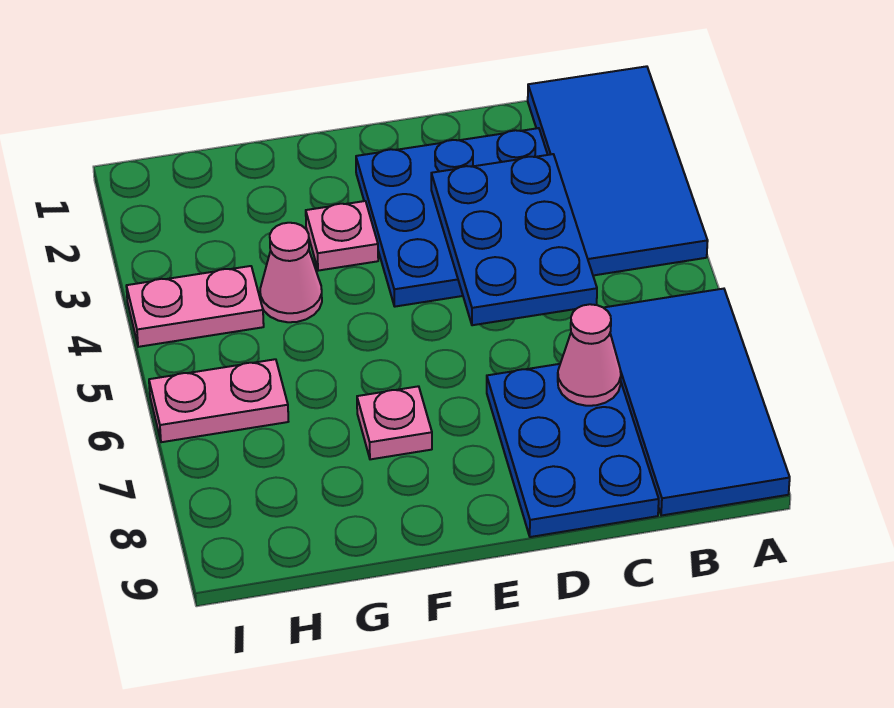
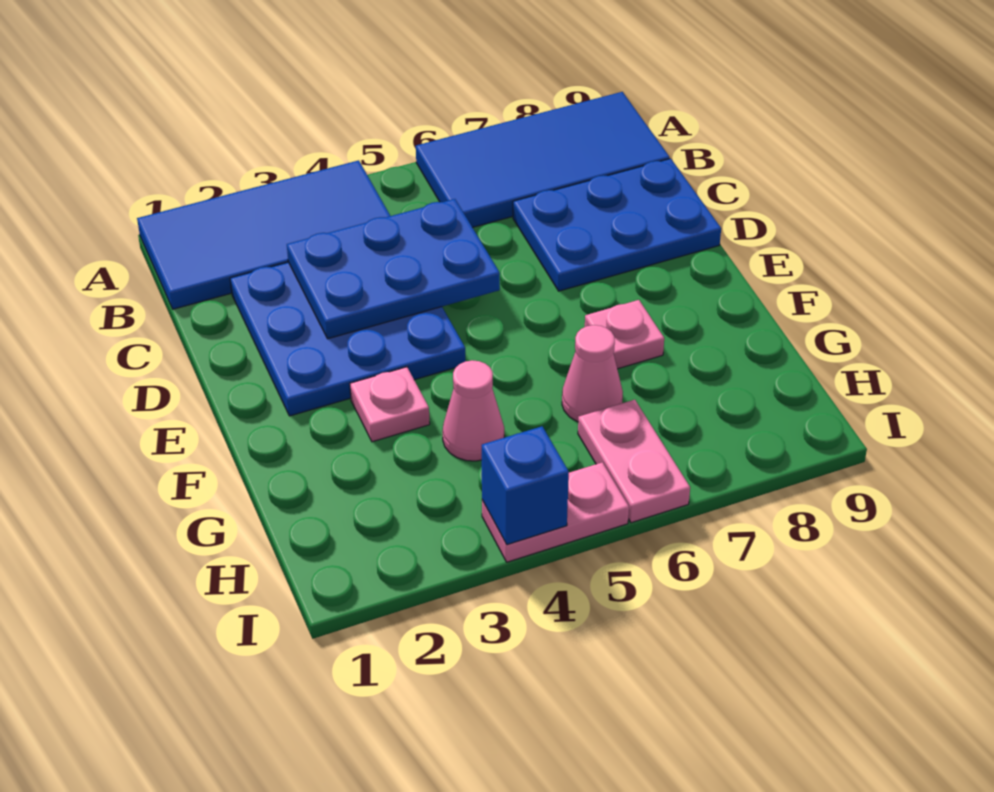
pink cone C7 level 2 -> pink cone G6 level 1
pink plate H4:I4 level 1 -> pink plate I4:I5 level 1
none -> blue brick I4 level 2

